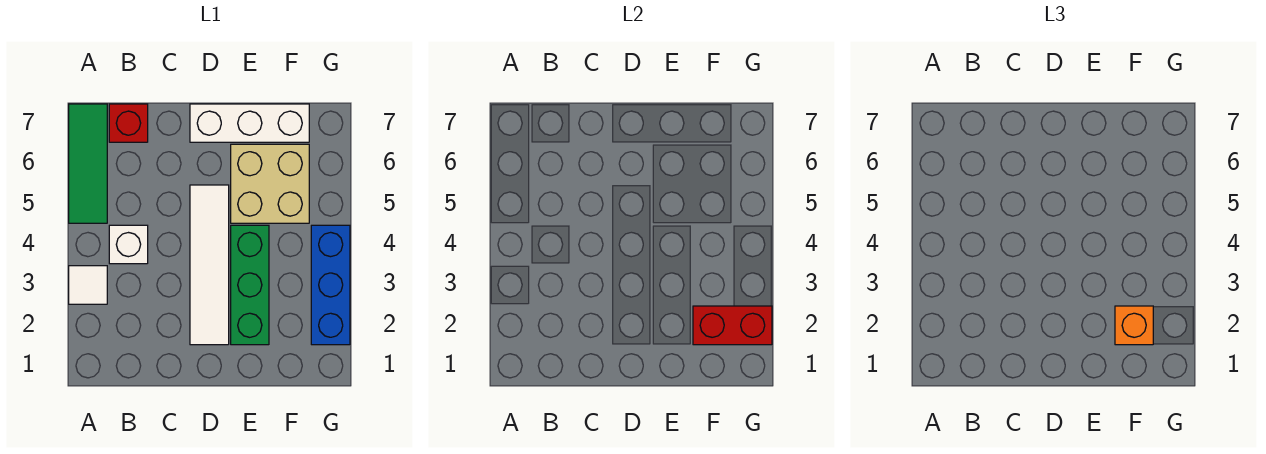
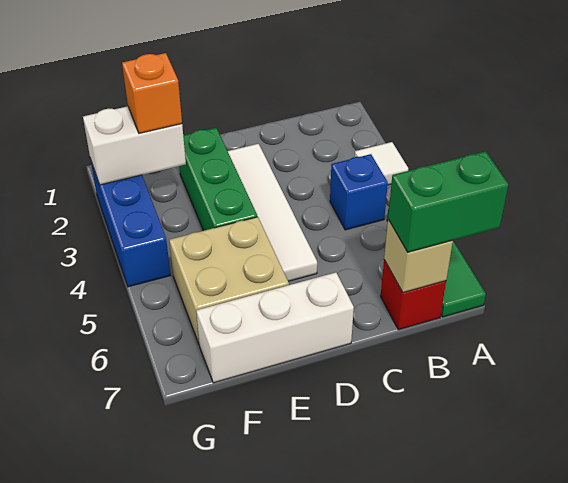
none -> green brick A7:B7 level 3
white brick B4 level 1 -> blue brick B4 level 1
none -> tan brick B7 level 2
red brick F2:G2 level 2 -> white brick F2:G2 level 2

